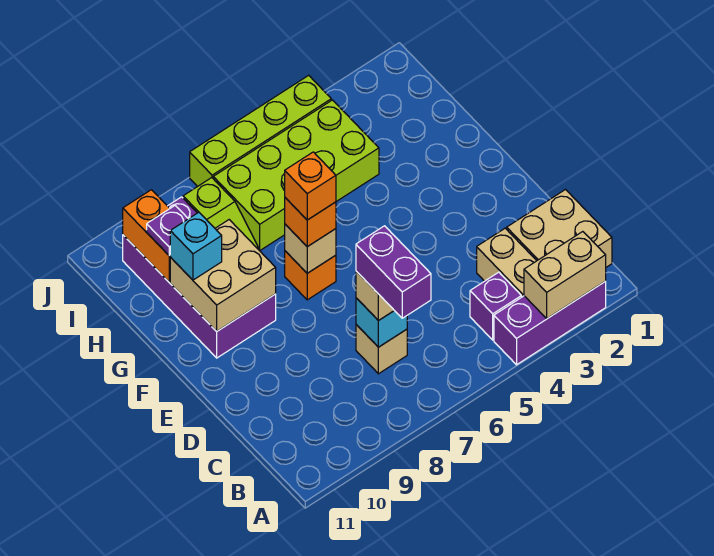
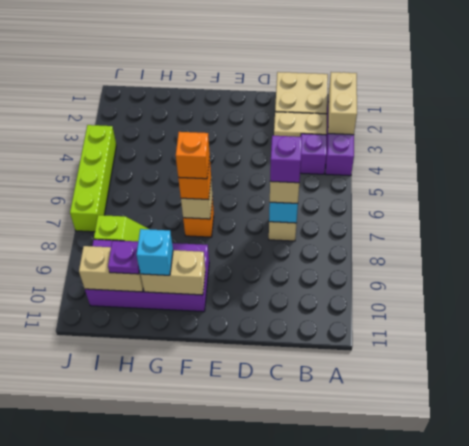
purple brick B7:C7 level 4 -> purple brick C7 level 4
tan brick F9:G10 level 2 -> tan brick F10:G10 level 2
lime brick H4:I7 level 1 -> none
orange brick H10:I10 level 2 -> tan brick H10:I10 level 2

